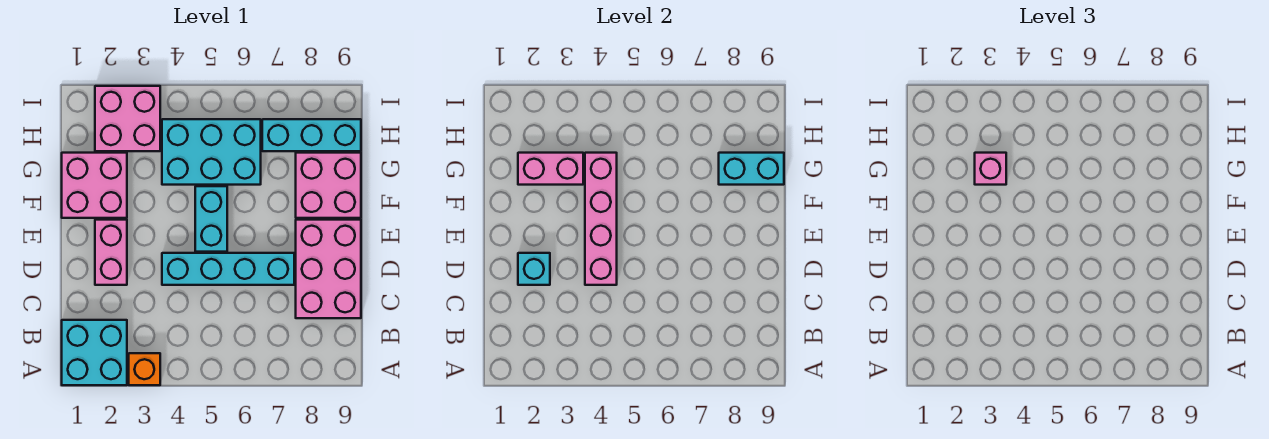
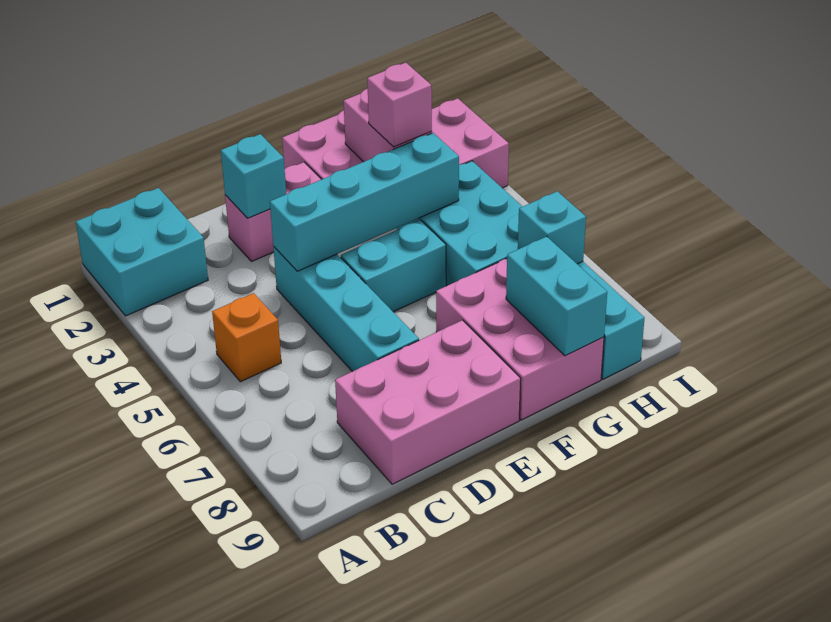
orange brick A3 level 1 -> orange brick B5 level 1
pink brick D4:G4 level 2 -> cyan brick D4:G4 level 2
pink brick F8:G9 level 1 -> pink brick F7:G9 level 1
none -> cyan brick H7 level 2

